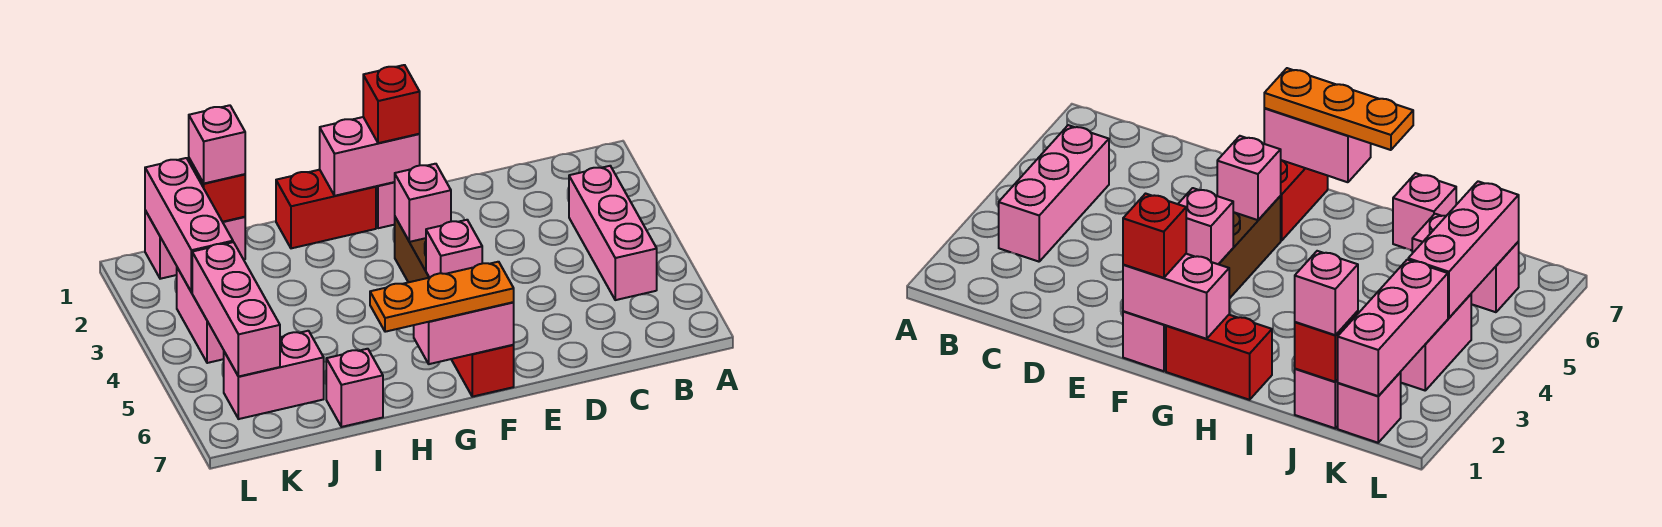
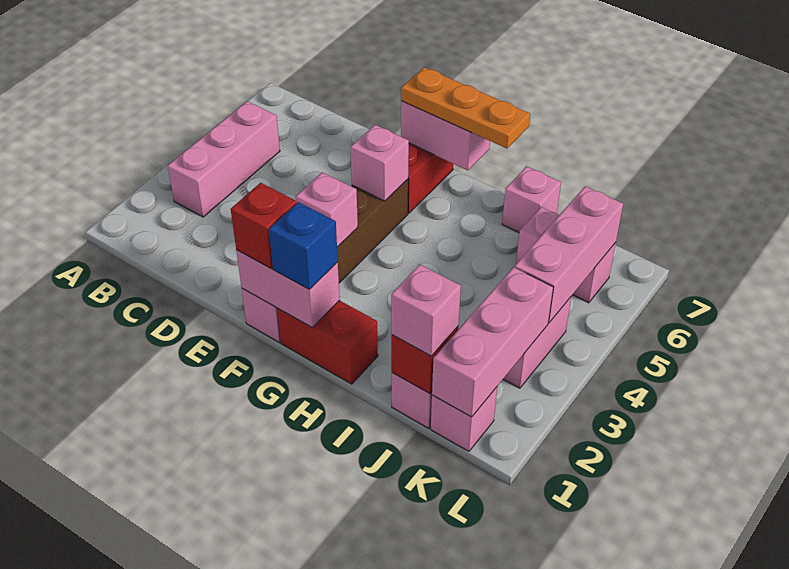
none -> blue brick G1 level 3

